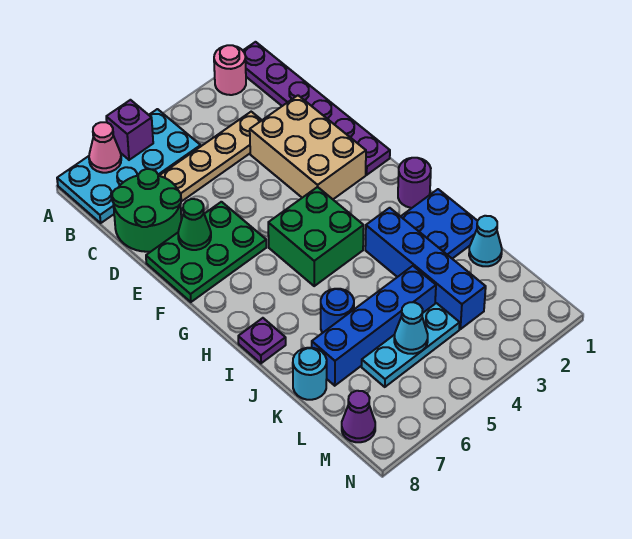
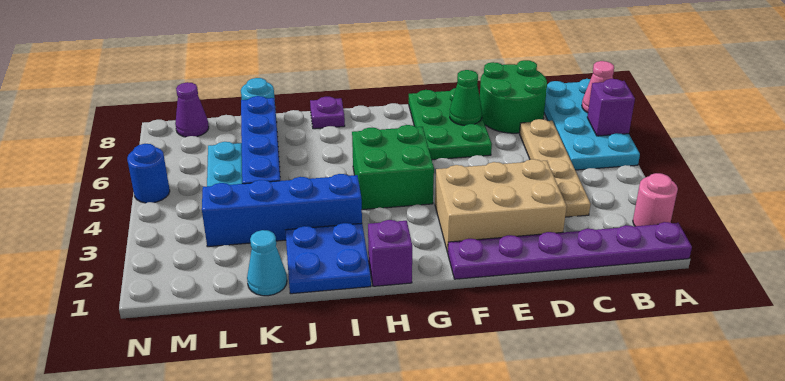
purple round brick H1 level 1 -> purple brick H1 level 1
blue round brick J6 level 1 -> blue round brick N5 level 1
cyan cone L5 level 2 -> none

